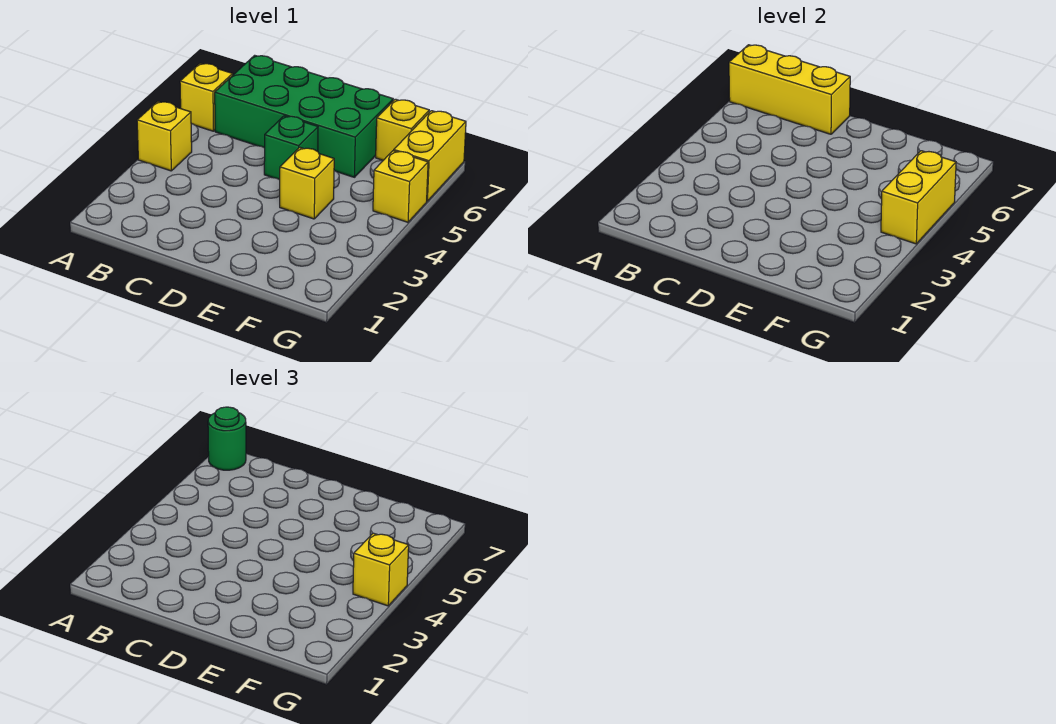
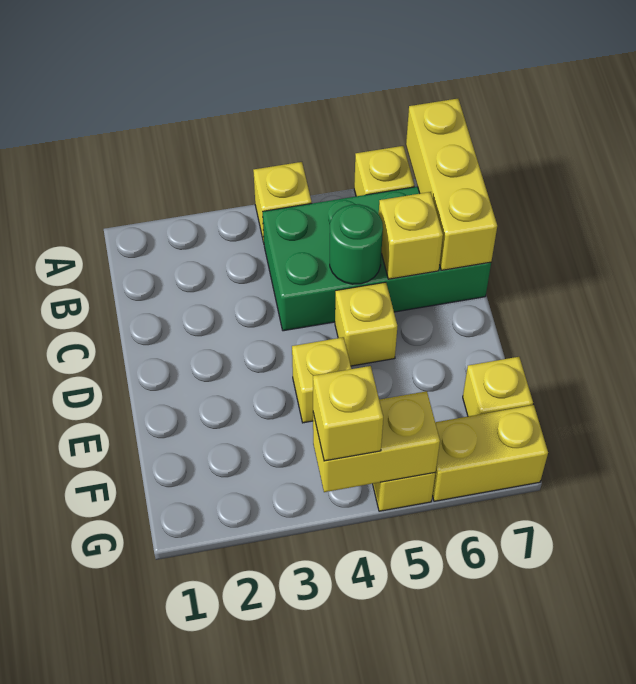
green round brick A7 level 3 -> green round brick C5 level 2
green brick B6:E7 level 1 -> green brick B4:C7 level 1
none -> yellow brick C6 level 2
green brick D5 level 1 -> yellow brick D5 level 1

